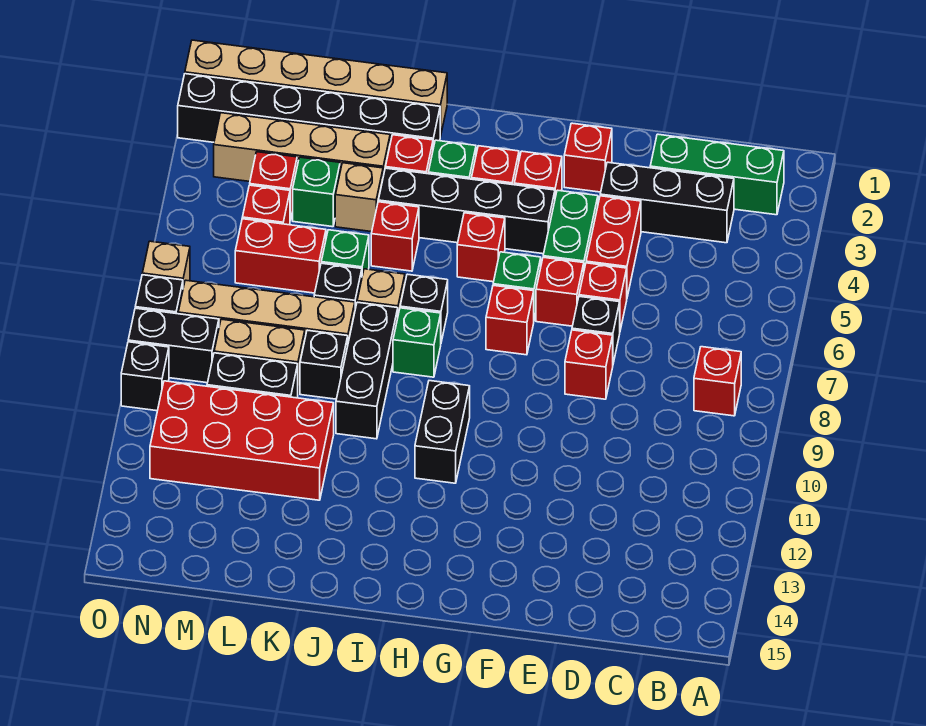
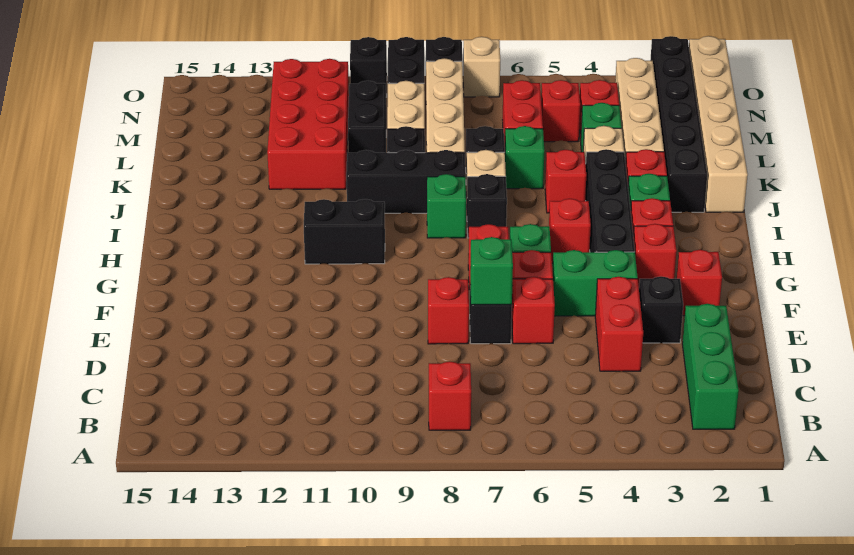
black brick C3:E3 level 1 -> black brick E3 level 1
red brick E4:E5 level 1 -> red brick D4:E4 level 1
none -> green brick E7 level 2

